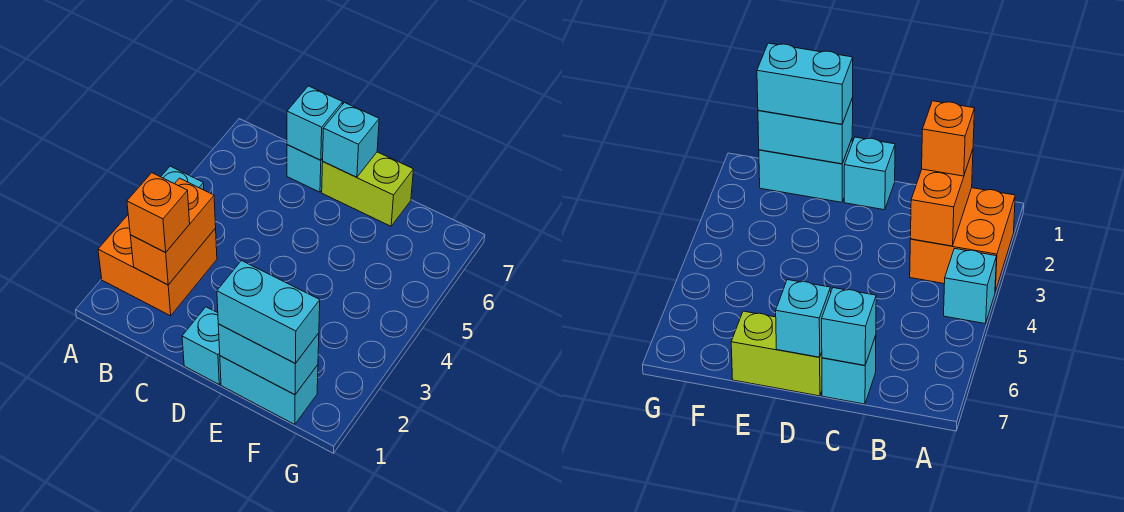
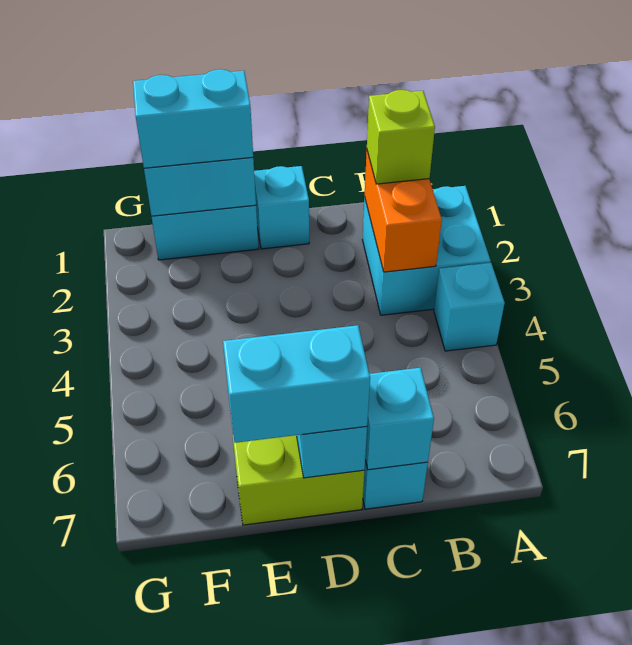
orange brick A2:B3 level 1 -> cyan brick A2:B3 level 1
orange brick B2 level 3 -> lime brick B2 level 3
none -> cyan brick D7:E7 level 3

